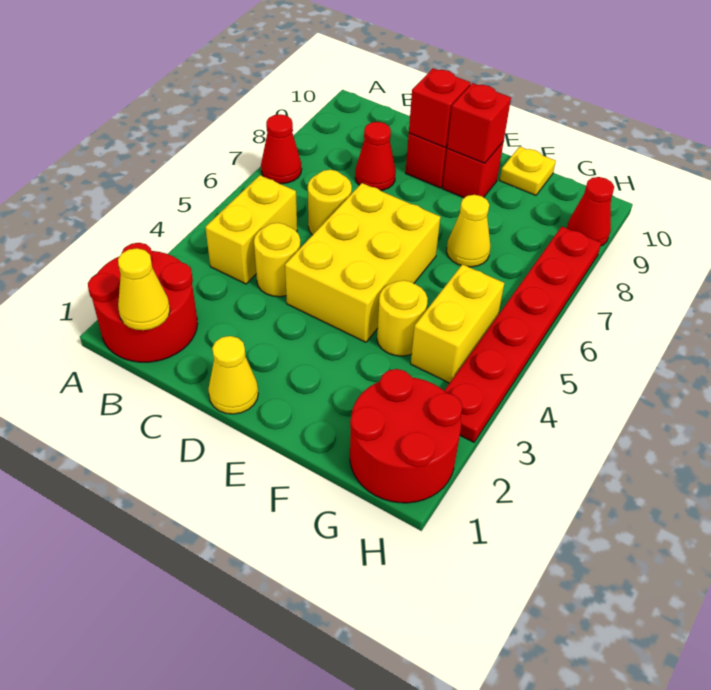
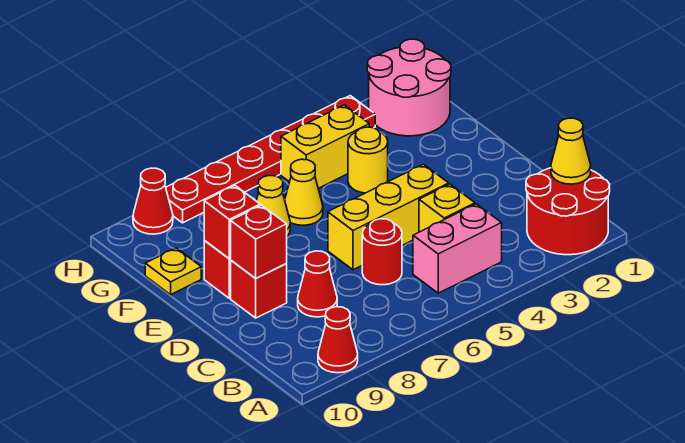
red cone A7 level 1 -> red cone A9 level 1
yellow brick B4:B5 level 1 -> pink brick B4:B5 level 1
yellow round brick C4 level 1 -> yellow brick C4 level 1
yellow round brick C6 level 1 -> red round brick C6 level 1
yellow cone D1 level 1 -> yellow cone F6 level 1
yellow brick D4:E6 level 1 -> yellow brick D4:D6 level 1
red round brick G1:H2 level 1 -> pink round brick G1:H2 level 1

